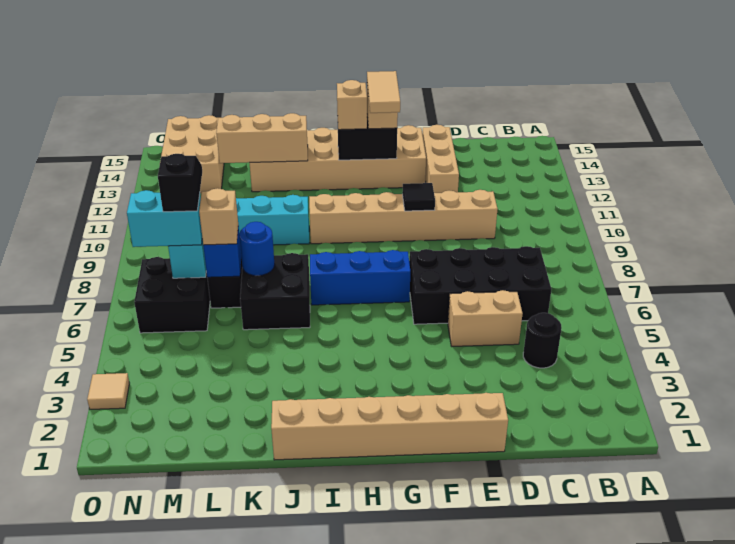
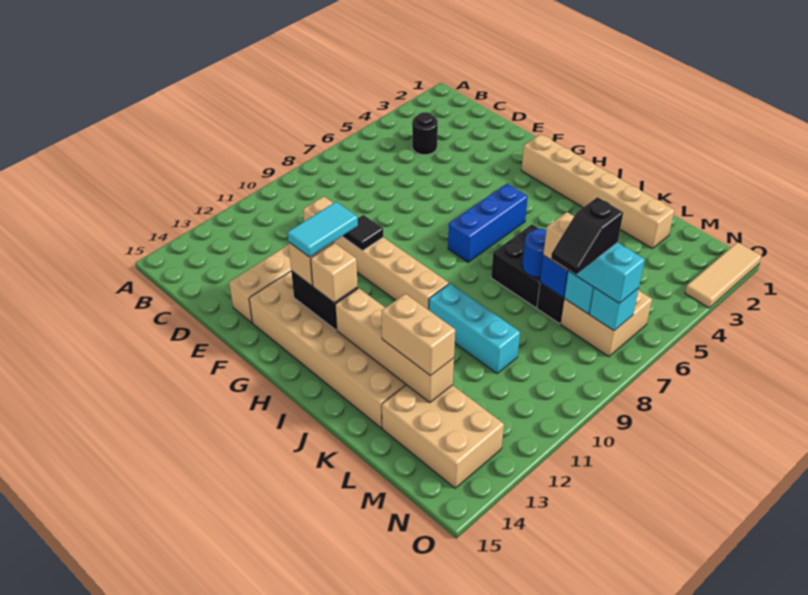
black brick C6:F7 level 1 -> none
tan brick D5:E5 level 1 -> tan brick K13:L13 level 3
tan brick E1:J1 level 1 -> tan brick G2:L2 level 1
blue brick G7:I7 level 1 -> blue brick H5:H7 level 1
tan tile G12:G13 level 4 -> cyan tile G12:G13 level 4
tan brick J13:L13 level 2 -> tan brick I13:L13 level 2
black brick M6:N7 level 1 -> tan brick M6:N7 level 1
tan brick M13:N15 level 1 -> tan brick L13:N14 level 1
none -> cyan brick N7 level 2
tan tile O3 level 1 -> tan tile O1:O3 level 1

